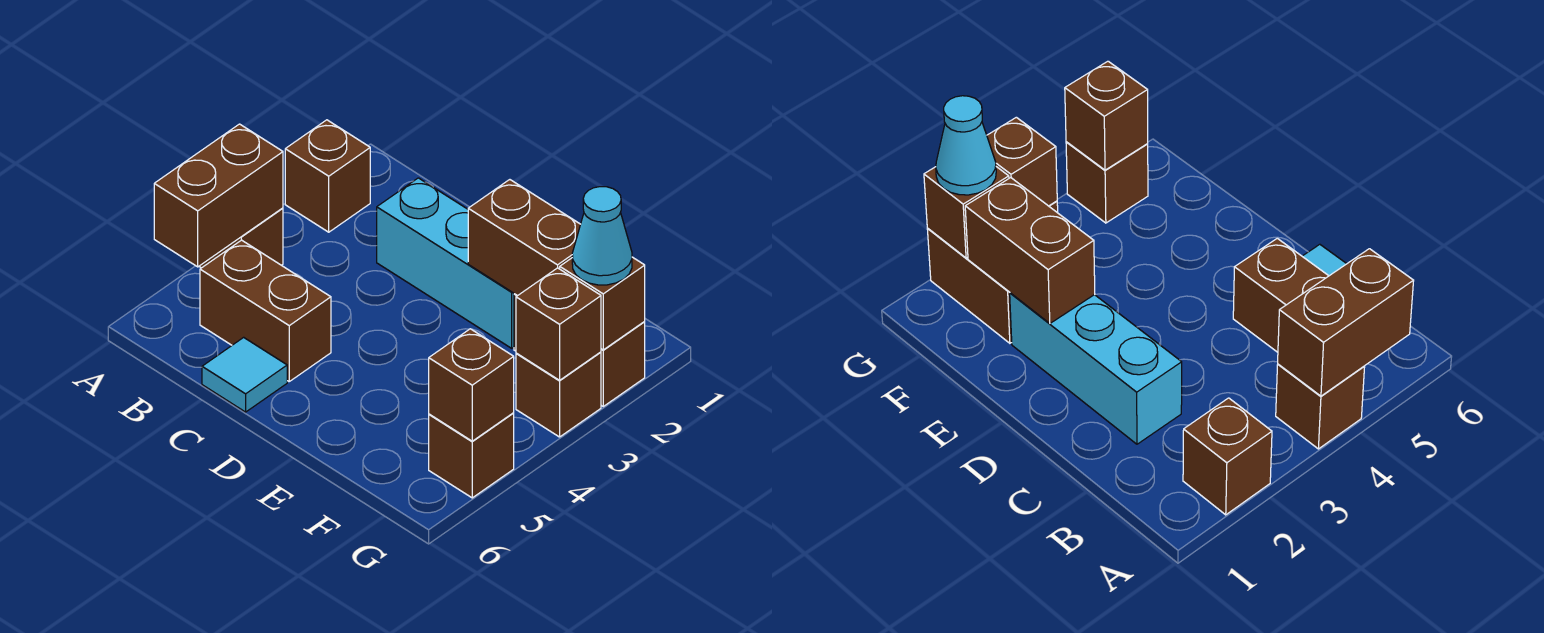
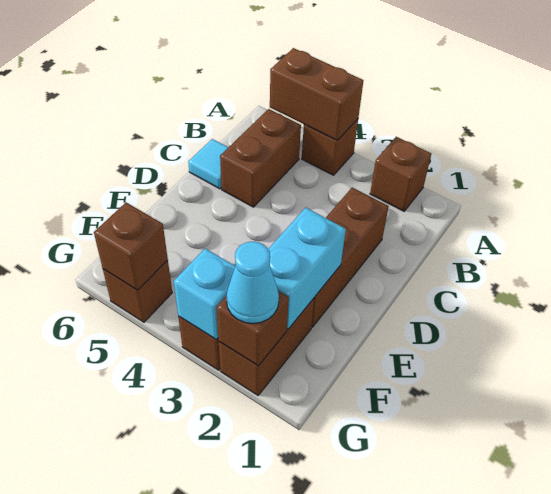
cyan brick C2:E2 level 1 -> brown brick C2:E2 level 1
brown brick E2:F2 level 2 -> cyan brick E2:F2 level 2
brown brick G3 level 2 -> cyan brick G3 level 2

